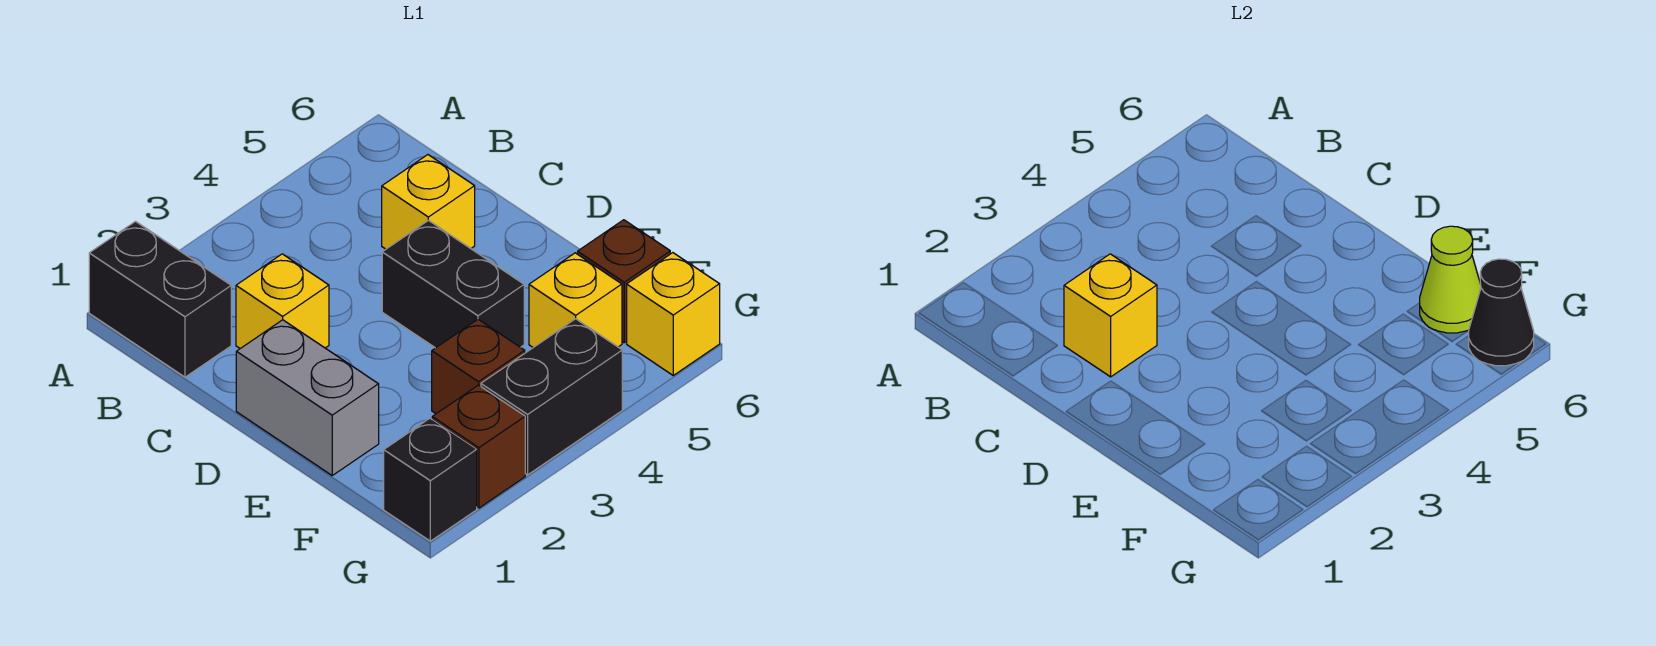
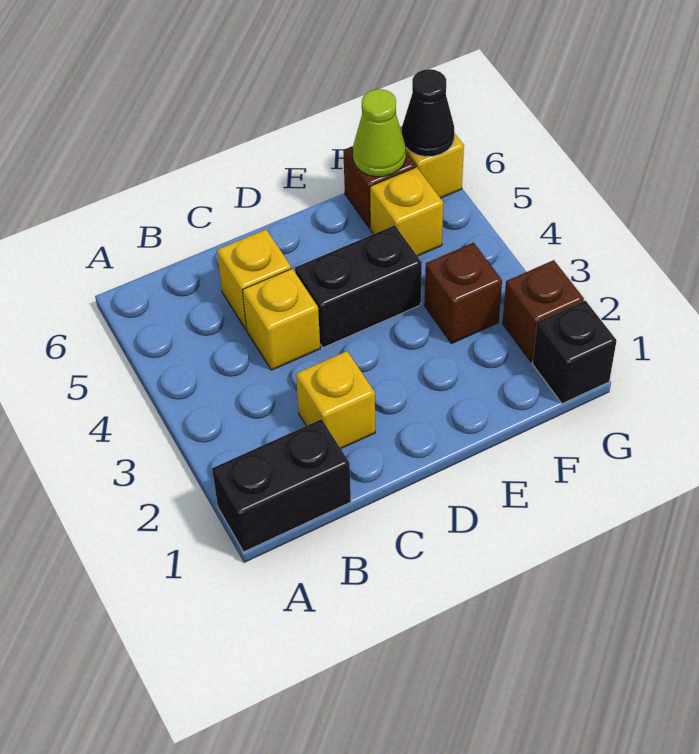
yellow brick C2 level 2 -> yellow brick C4 level 1
grey brick D1:E1 level 1 -> none
black brick G3:G4 level 1 -> none

